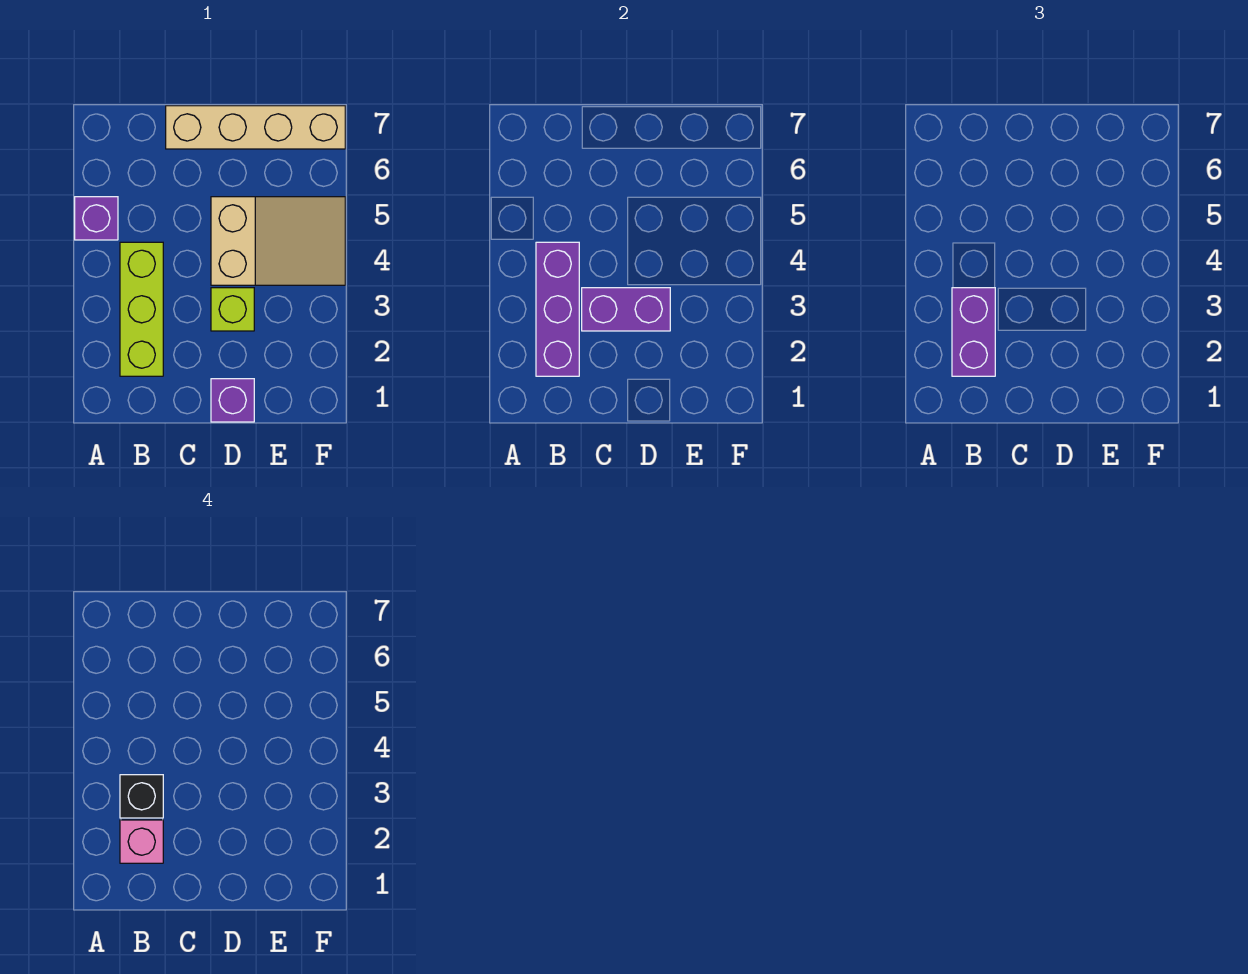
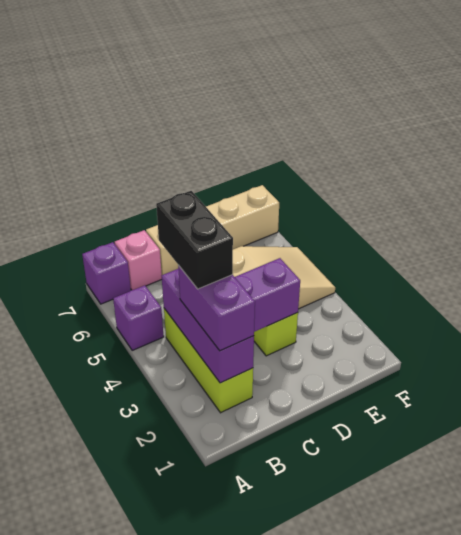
pink brick B2 level 4 -> pink brick B7 level 1
black brick B3 level 4 -> black brick B3:B4 level 4
purple brick D1 level 1 -> purple brick A7 level 1

